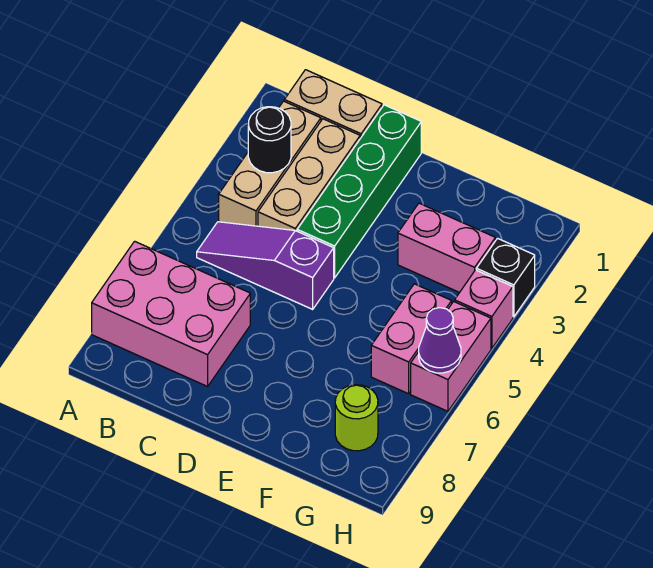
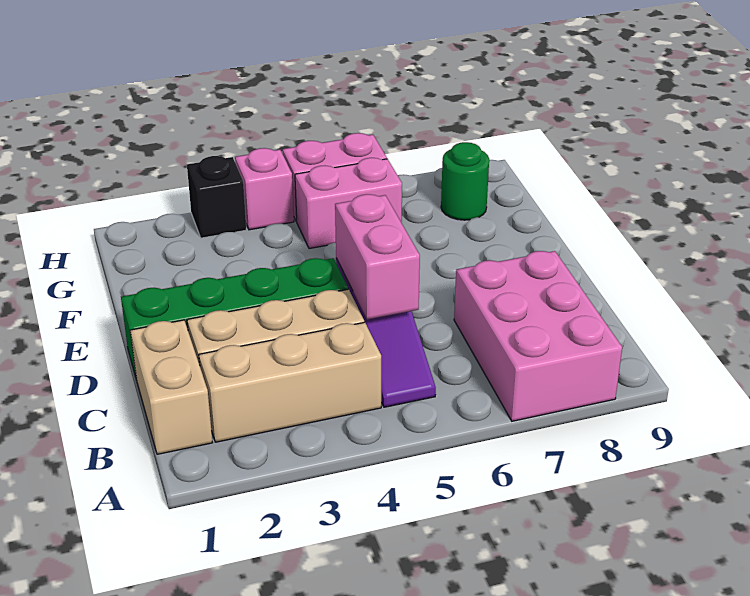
black round brick B3 level 2 -> none
pink brick F3:G3 level 1 -> pink brick C5:D5 level 2
lime round brick G8 level 1 -> green round brick G8 level 1
purple cone H6 level 2 -> none

